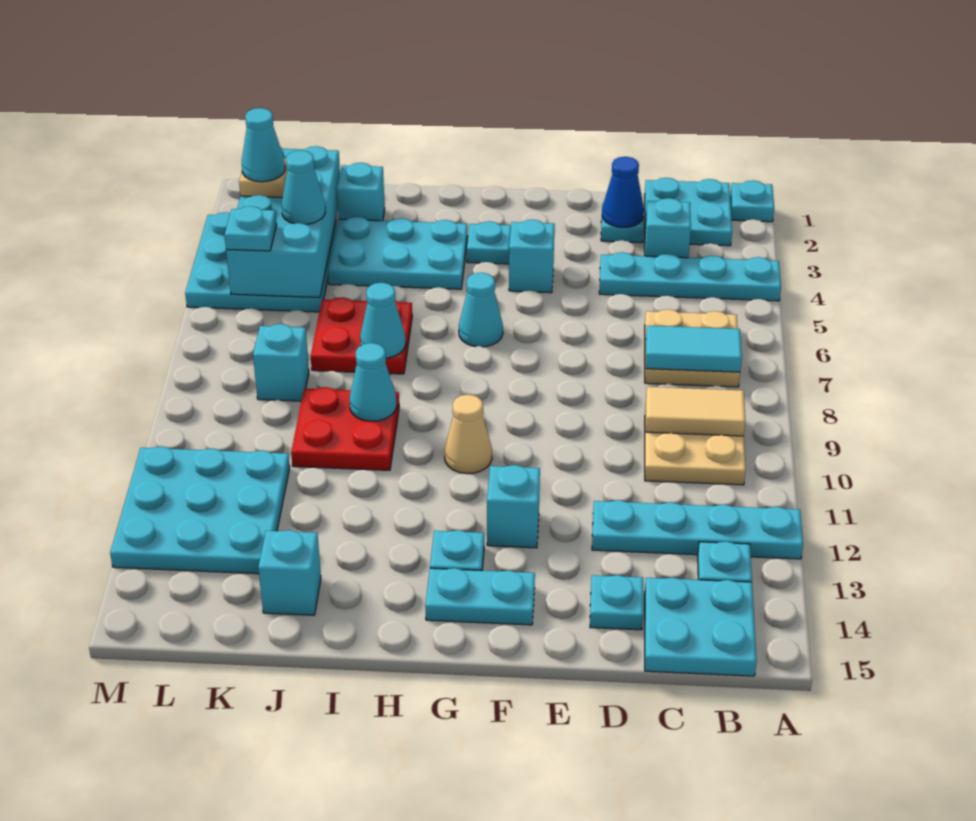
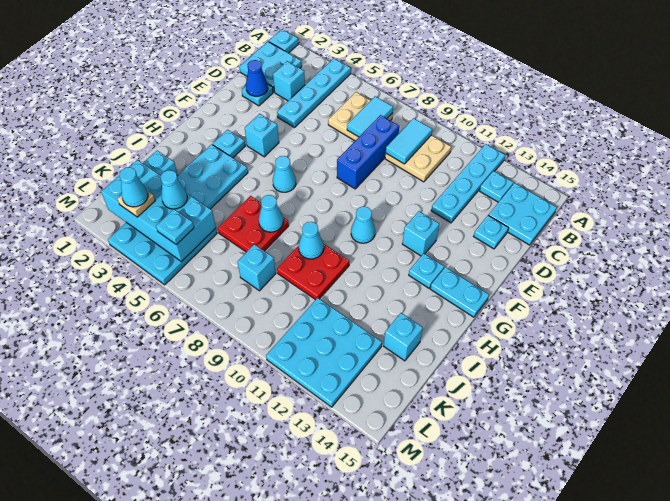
tan tile B9:C9 level 2 -> cyan tile B9:C9 level 2
none -> blue brick C8:E8 level 1
cyan plate F14:G14 level 1 -> cyan plate G14:G15 level 1
tan cone G10 level 1 -> cyan cone G10 level 1

